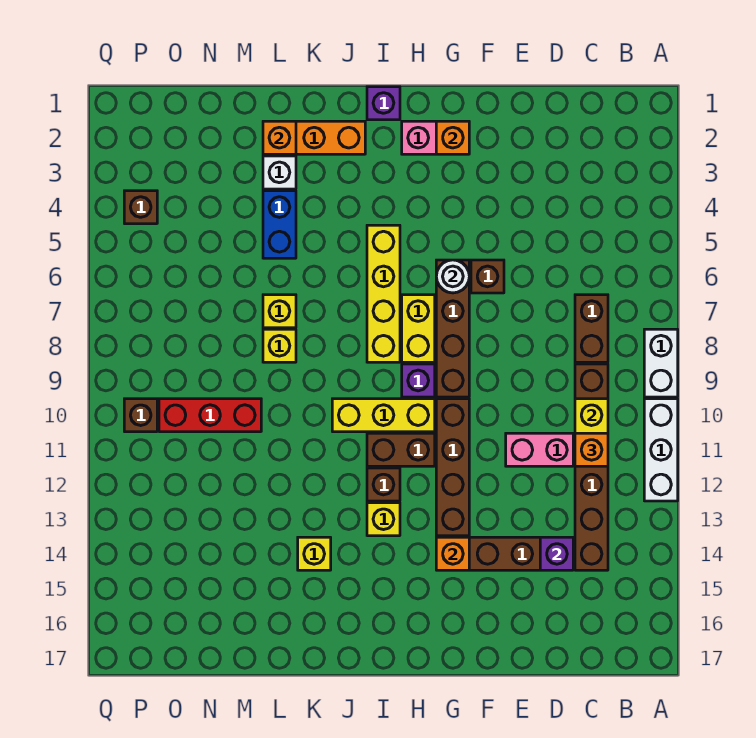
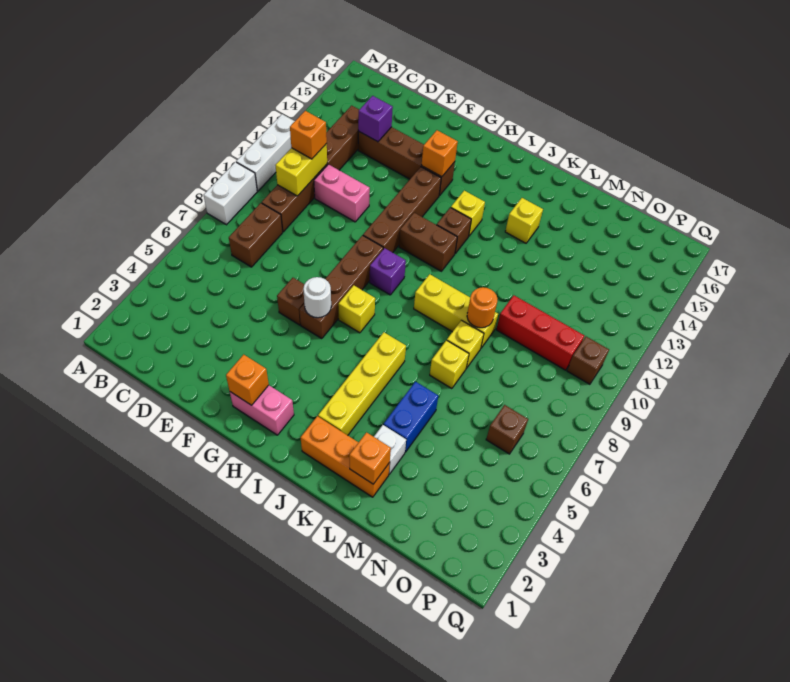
yellow brick H7:H8 level 1 -> yellow brick H7 level 1
yellow brick H10:J10 level 1 -> yellow brick J9:L9 level 1
purple brick I1 level 1 -> none
yellow brick I5:I8 level 1 -> yellow brick J3:J6 level 1
none -> orange round brick L9 level 2
brown brick P4 level 1 -> brown brick O6 level 1

